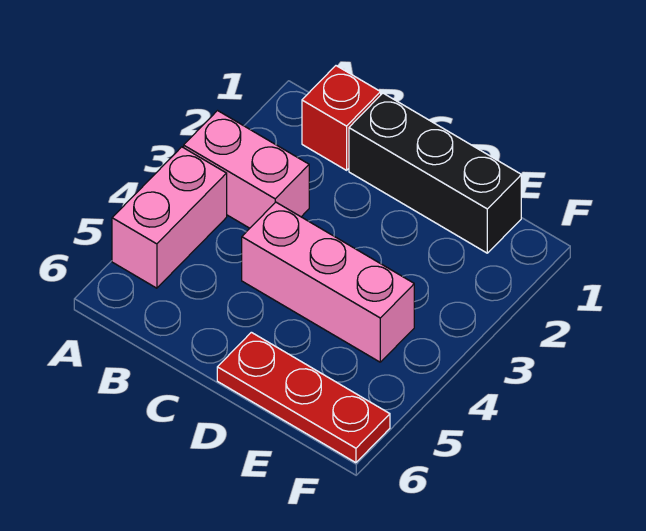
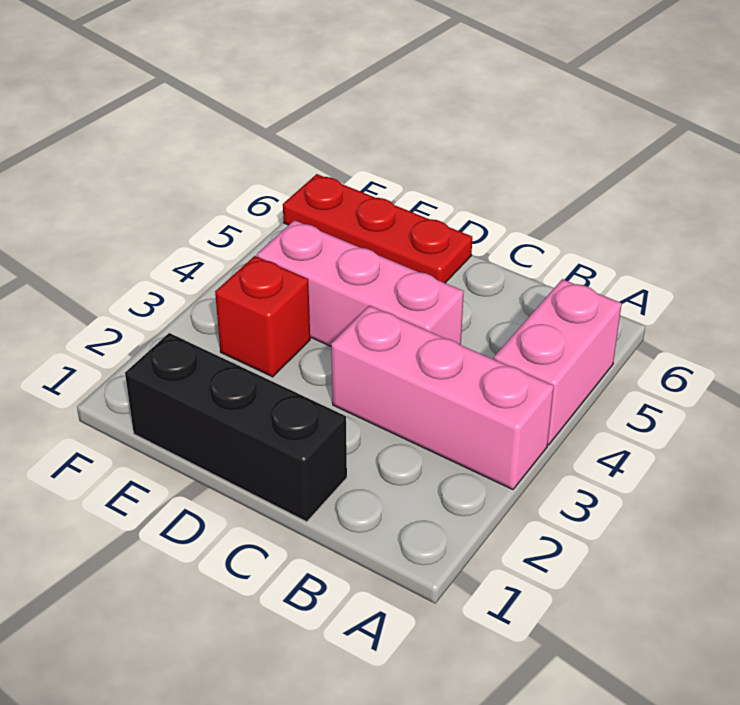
pink brick A3:B3 level 1 -> pink brick A3:C3 level 1
red brick B1 level 1 -> red brick E3 level 1

